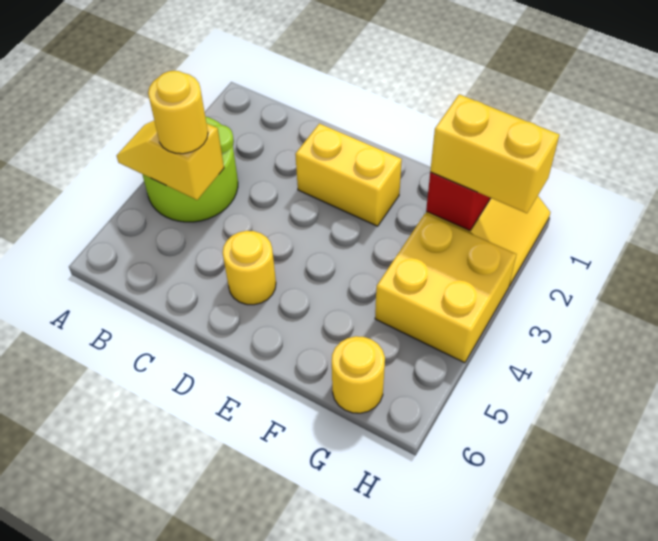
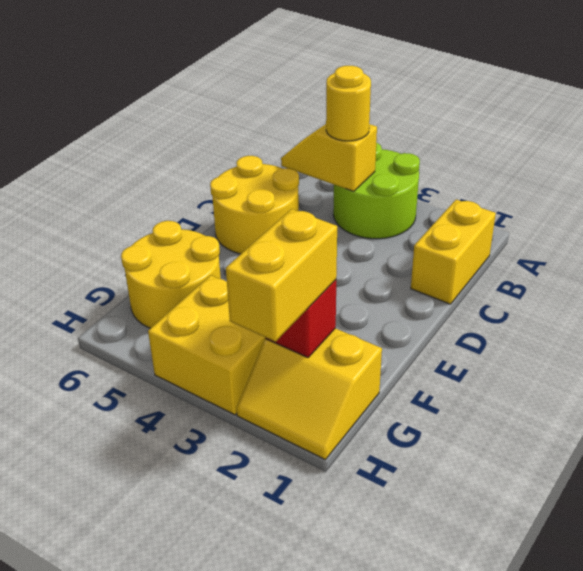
yellow slope A4:B4 level 2 top B -> yellow slope B4:B5 level 2 top 4
yellow brick D2:E2 level 1 -> yellow brick B1:C1 level 1
yellow round brick D5 level 1 -> yellow round brick C5:D6 level 1
yellow round brick G6 level 1 -> yellow round brick F5:G6 level 1

